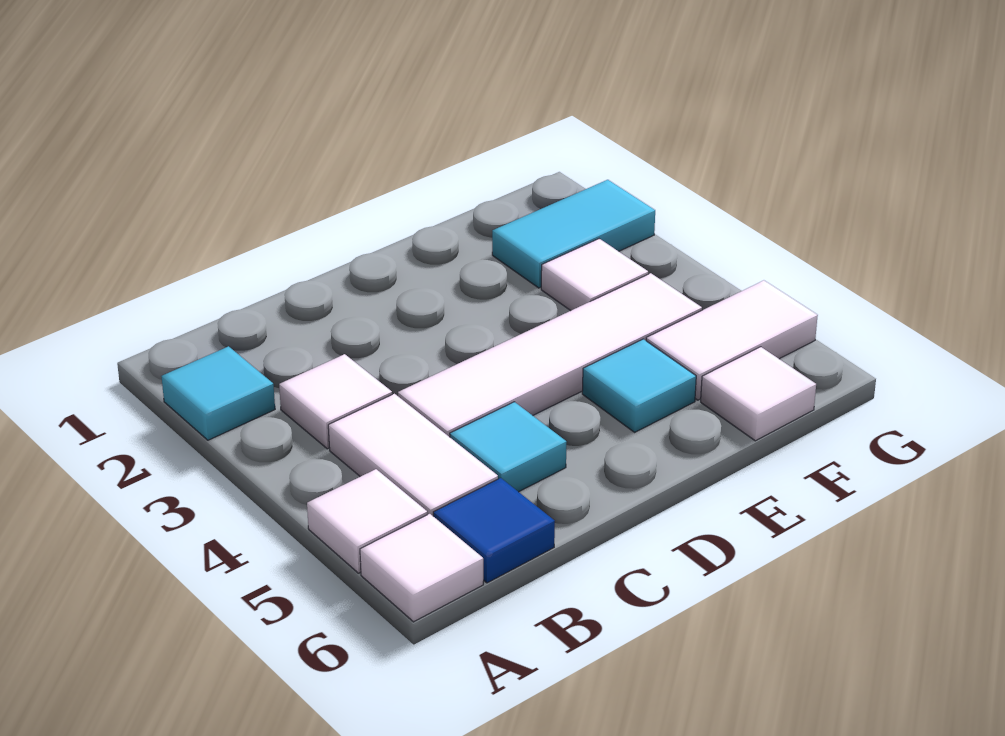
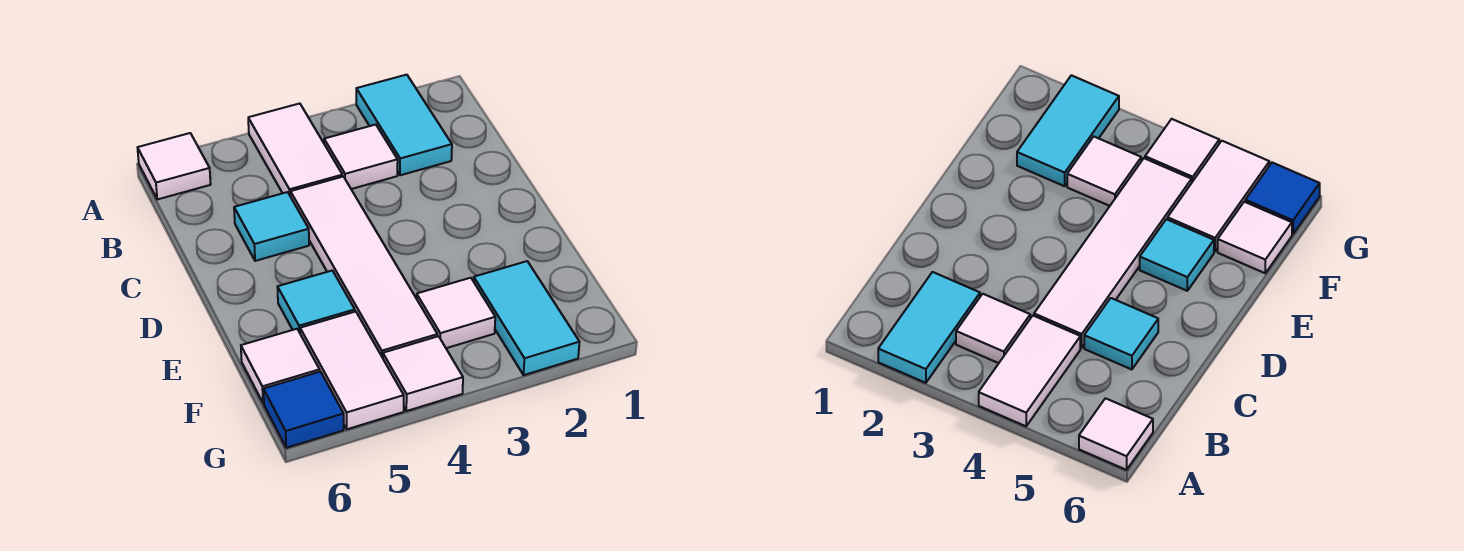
cyan tile A2 level 1 -> cyan tile A2:B2 level 1
white tile A5 level 1 -> white tile G4 level 1
white tile B4:B5 level 1 -> white tile A4:B4 level 1
blue tile B6 level 1 -> blue tile G6 level 1

